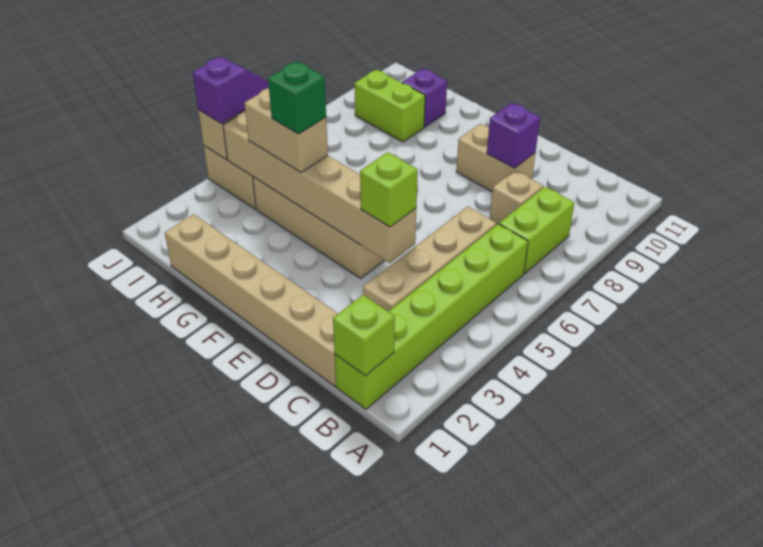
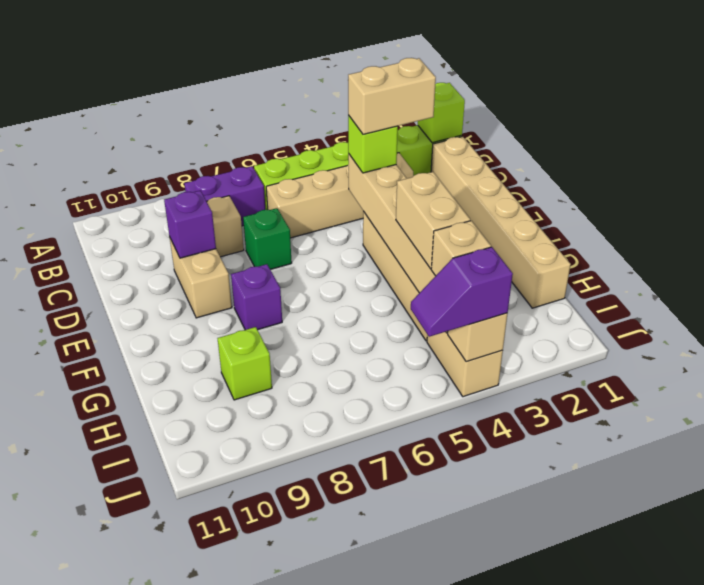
lime brick B7:B8 level 1 -> purple brick B7:B8 level 1
none -> tan brick D3:D4 level 4
green brick G4 level 4 -> green brick D7 level 1
lime brick H9:I9 level 1 -> lime brick H9 level 1
purple brick H10 level 1 -> purple brick F8 level 1
none -> tan brick I4 level 3

